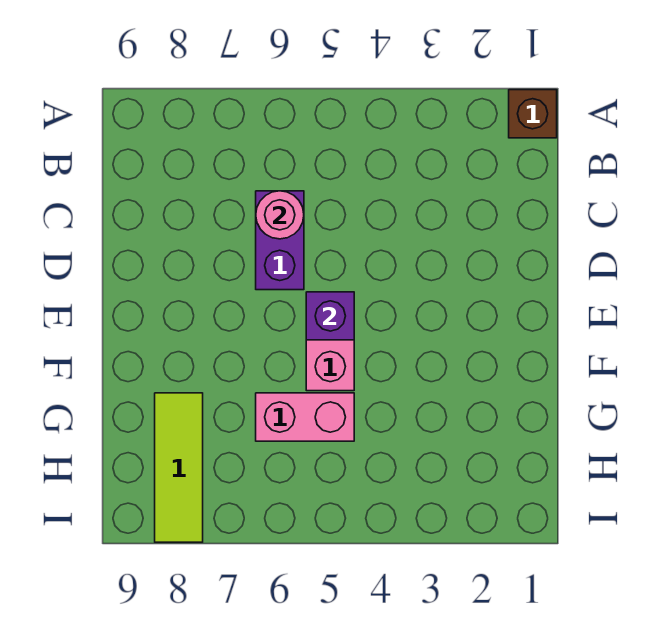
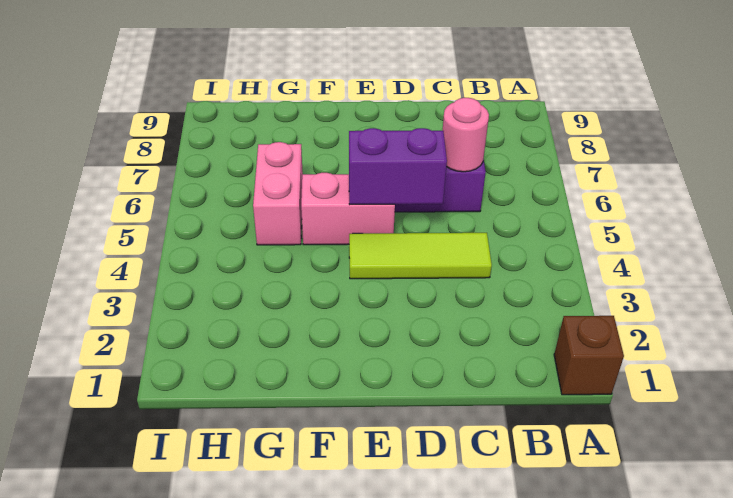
purple brick E5 level 2 -> purple brick D5:E5 level 2
lime tile G8:I8 level 1 -> lime tile C4:E4 level 1

